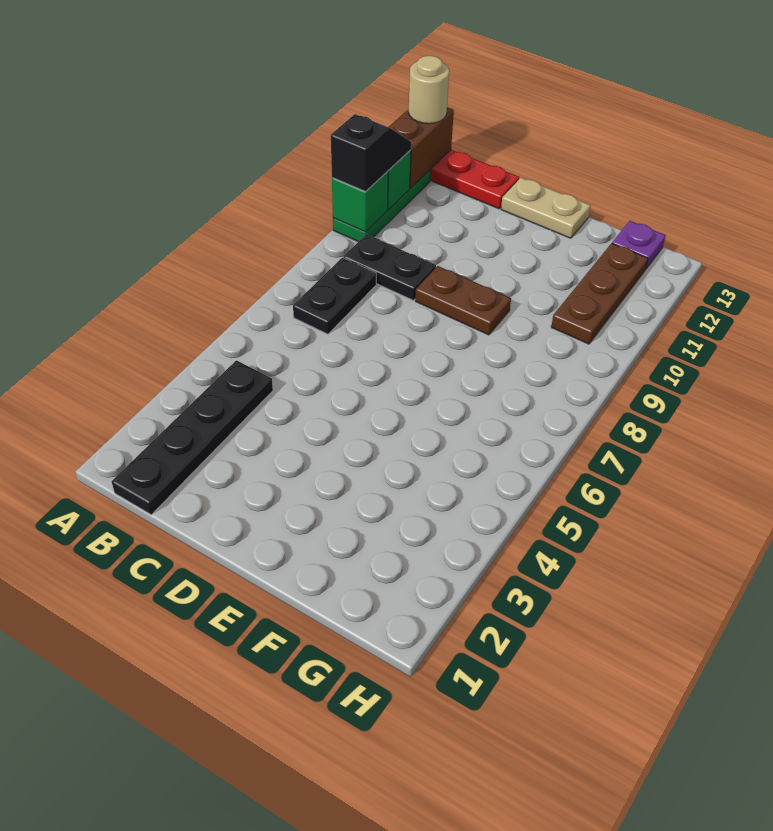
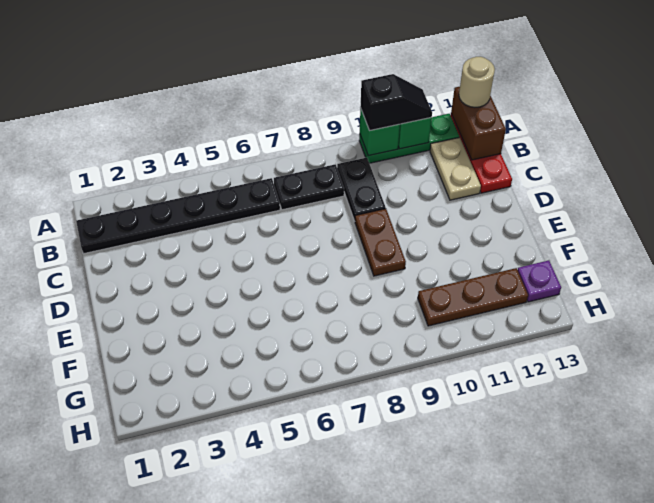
brown brick A12:A13 level 2 -> brown brick A13:B13 level 2
black plate B1:B4 level 1 -> black plate B1:B6 level 1
tan plate D13:E13 level 1 -> tan plate B12:C12 level 1

